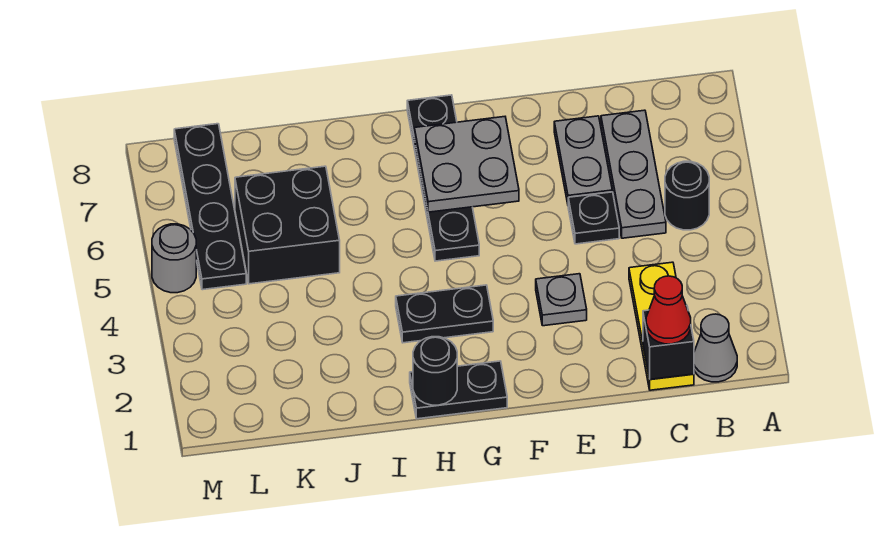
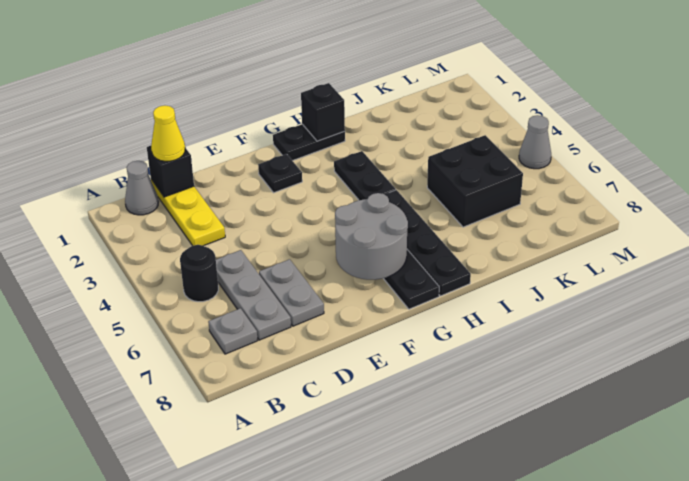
red cone C1 level 3 -> yellow cone C1 level 3
black plate D5 level 1 -> black plate F2 level 1
grey plate E3 level 1 -> grey plate B7 level 1
grey plate F6:G7 level 2 -> grey round brick F6:G7 level 2
black plate G3:H3 level 1 -> black plate H3:H4 level 1
black round brick H1 level 2 -> black brick H1 level 2
black plate L5:L8 level 1 -> black plate H5:H8 level 1
grey round brick M5 level 1 -> grey cone M5 level 1

